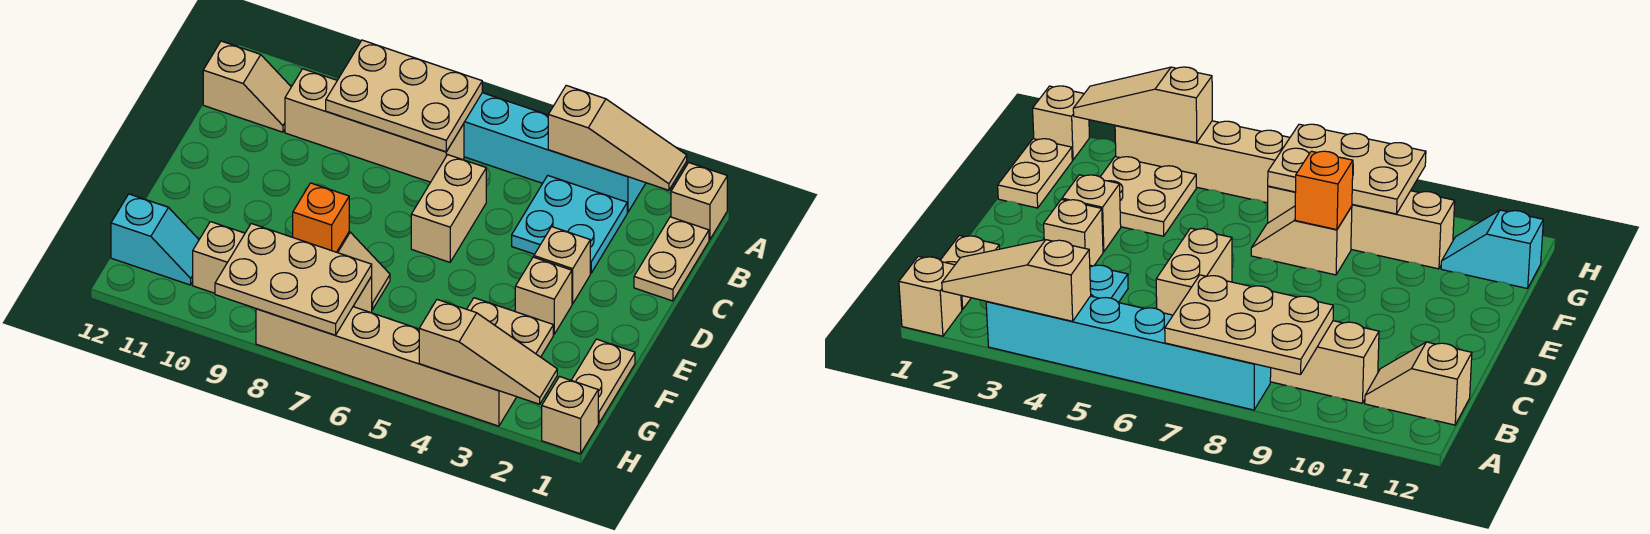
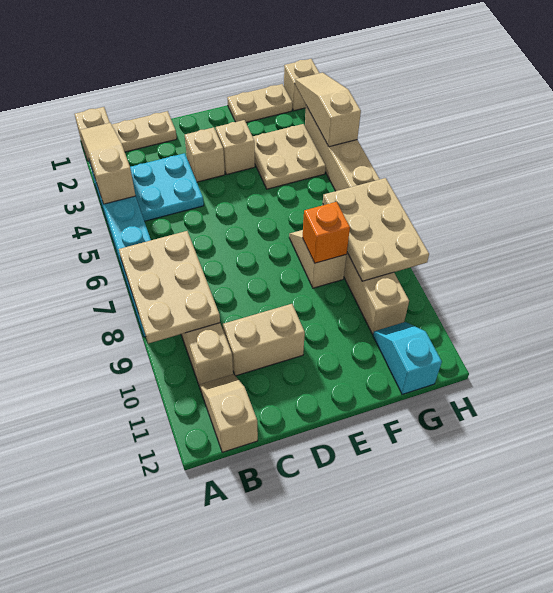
tan brick C6:D6 level 1 -> tan brick C10:D10 level 1

